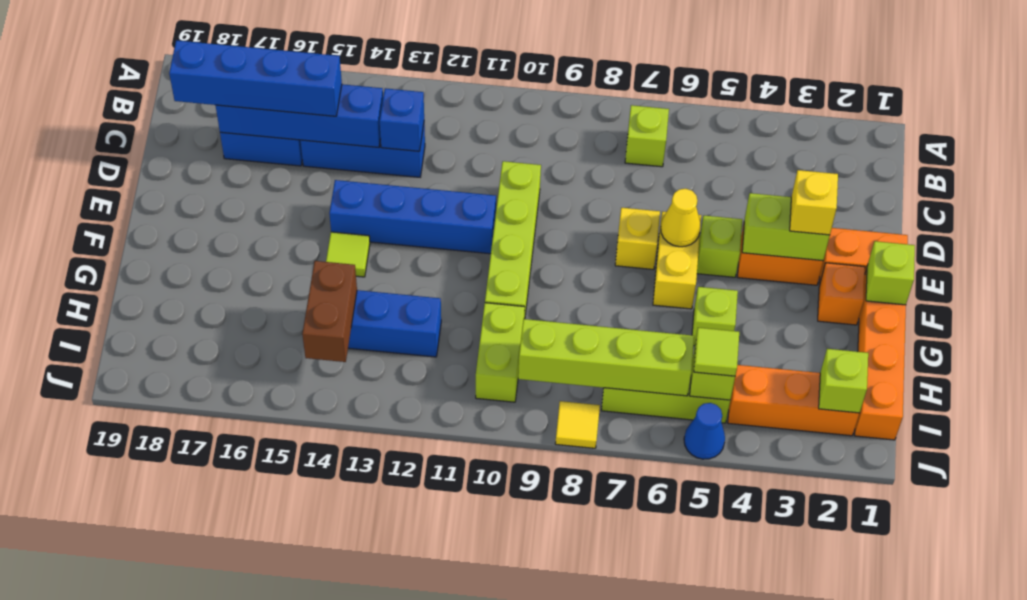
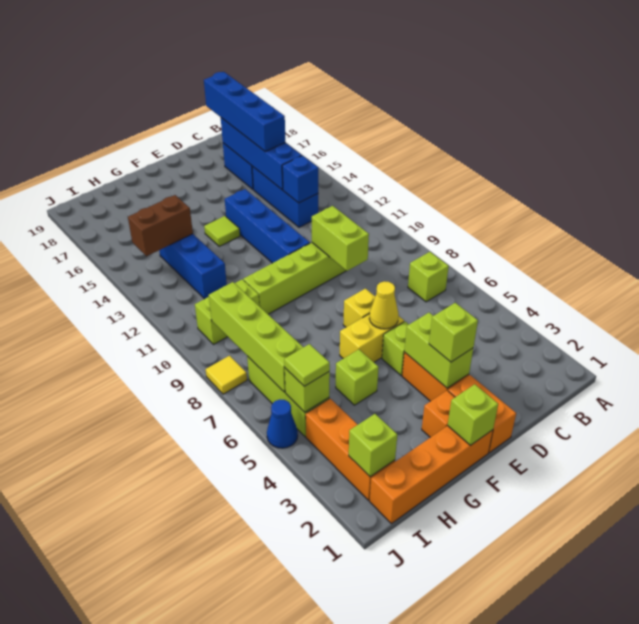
none -> lime brick D9:D10 level 2
yellow brick E3 level 3 -> lime brick E3 level 3

